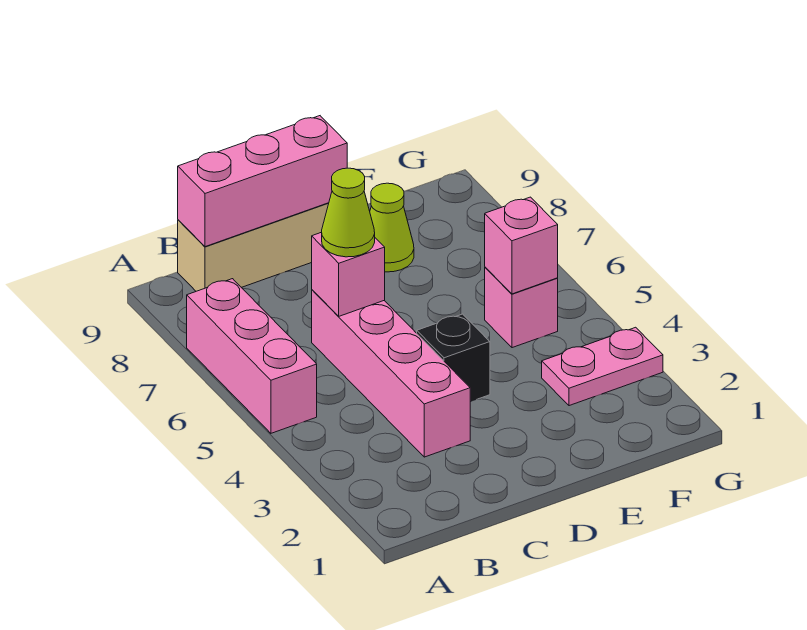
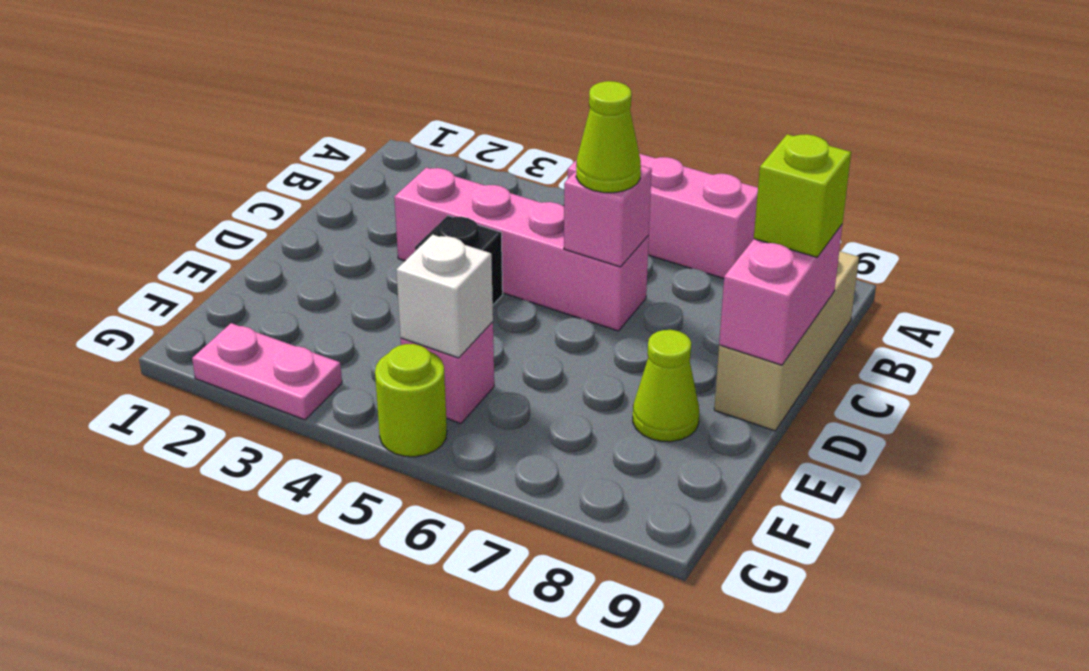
pink brick B9:D9 level 2 -> pink brick C9:D9 level 2
none -> lime brick C9 level 3
pink plate F3:G3 level 1 -> pink plate G2:G3 level 1
pink brick F5 level 2 -> white brick F5 level 2
none -> lime round brick G5 level 1

